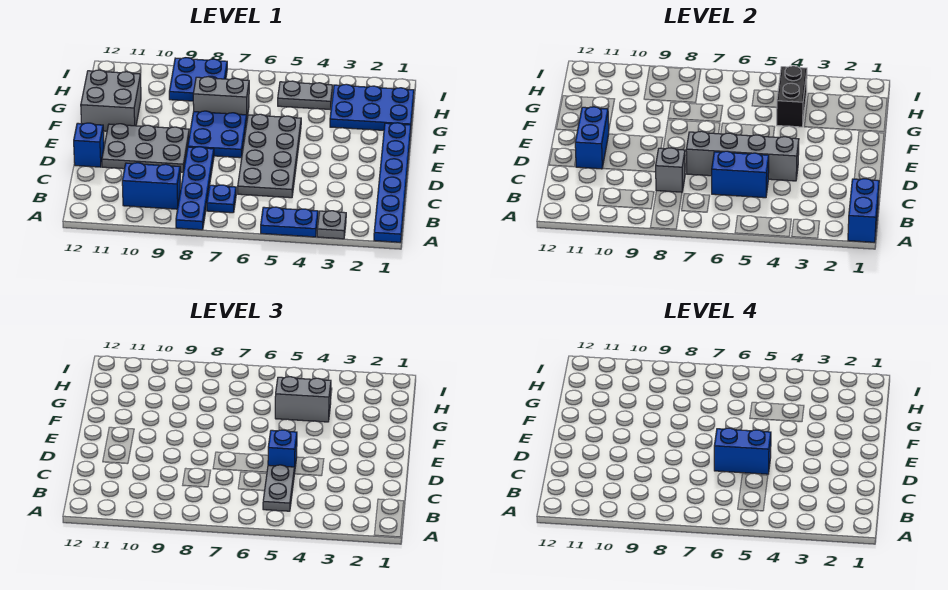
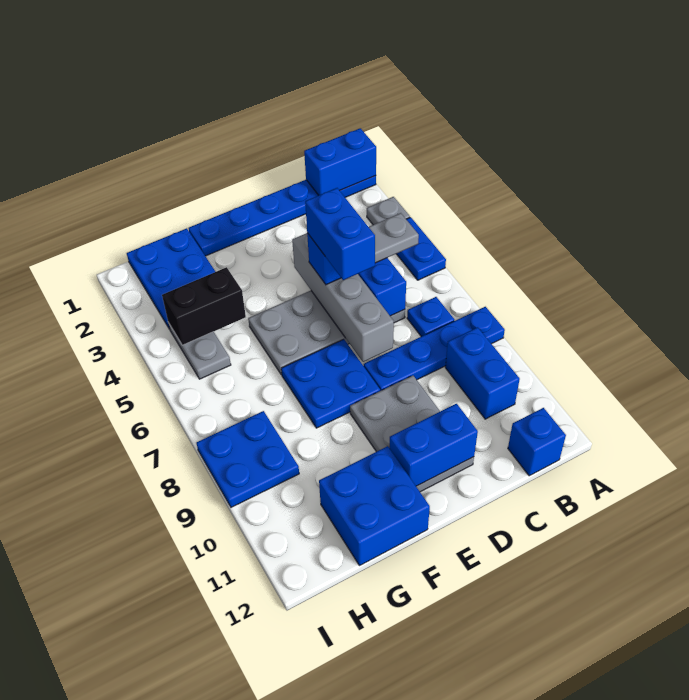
grey brick C8 level 2 -> none
blue brick D12 level 1 -> blue brick B12 level 1
grey brick F11:G12 level 1 -> blue brick F11:G12 level 1
grey brick G4:G5 level 3 -> none
grey brick G7:G8 level 1 -> none

